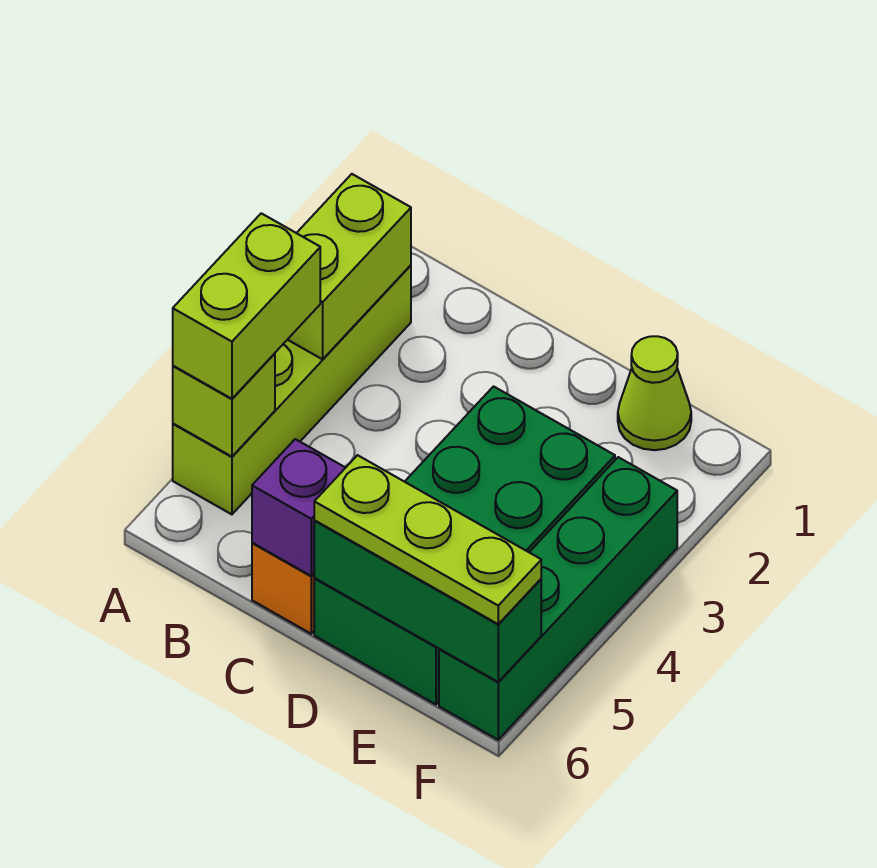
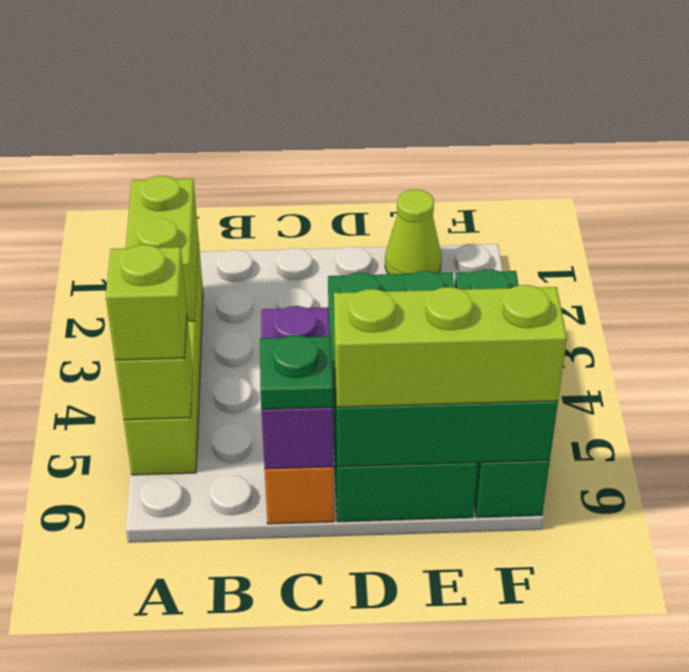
lime brick A4:A5 level 3 -> lime brick A5 level 3
purple brick C6 level 2 -> purple brick C5:C6 level 2
none -> green plate C6 level 3
lime plate D6:F6 level 3 -> lime brick D6:F6 level 3

